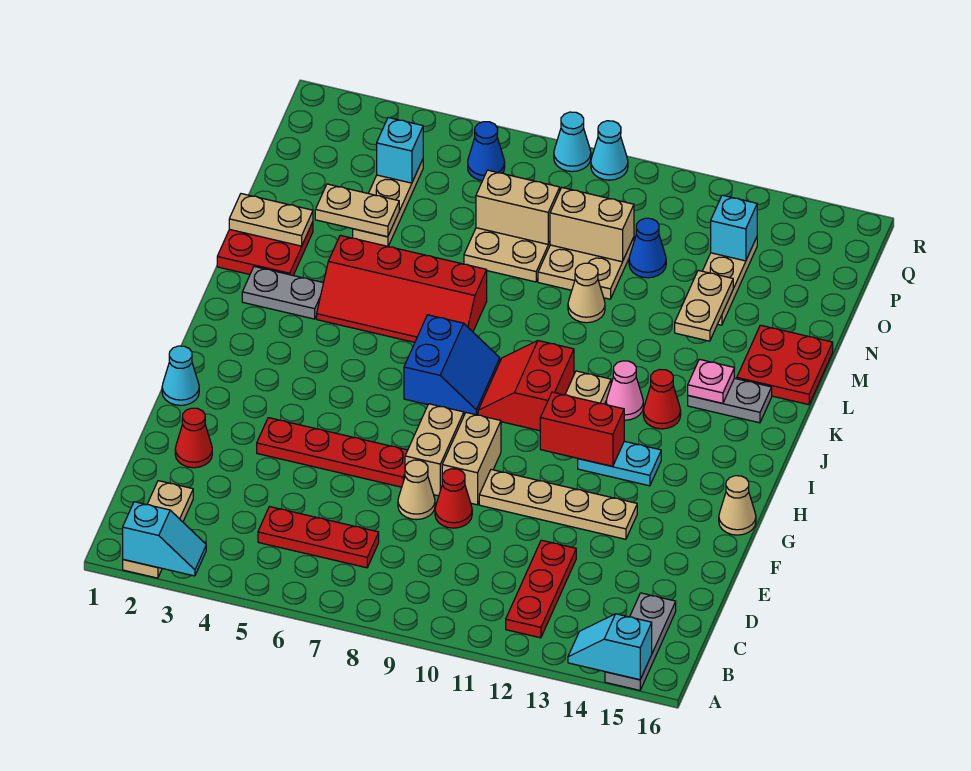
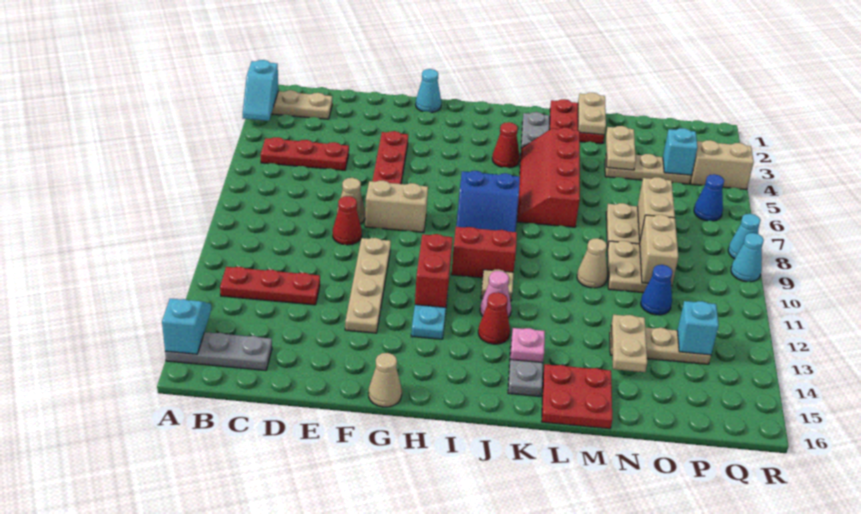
red plate C5:C7 level 1 -> red plate B5:D5 level 1
red cone E2 level 1 -> red cone J4 level 1
tan brick F9:G9 level 1 -> tan brick Q4:R4 level 1
tan plate M13:N13 level 2 -> tan plate N13:N14 level 2

